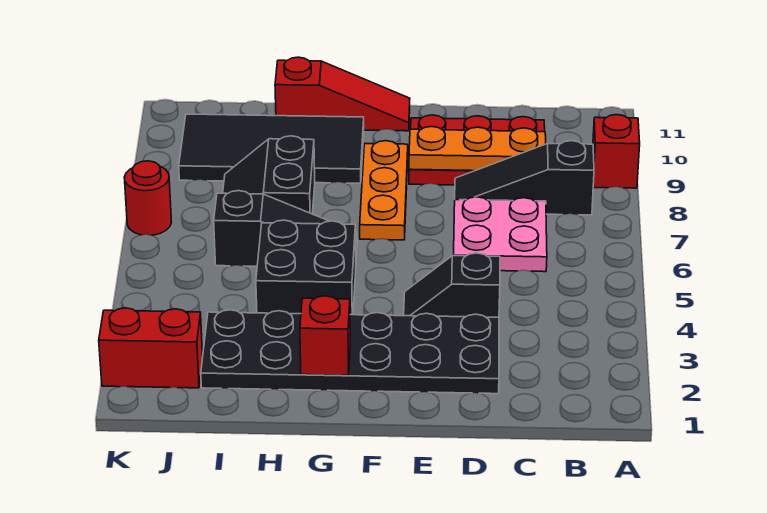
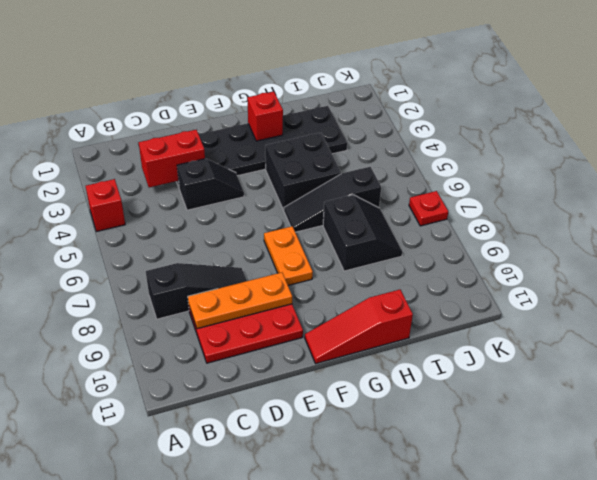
red brick A9 level 1 -> red brick A4 level 1
pink plate C6:D7 level 1 -> none
orange plate F7:F9 level 1 -> orange plate F7:F8 level 1
black tile G9:J10 level 1 -> none
red brick J2:K2 level 1 -> red brick C3:D3 level 2
red round brick K7 level 1 -> red plate K7 level 1

